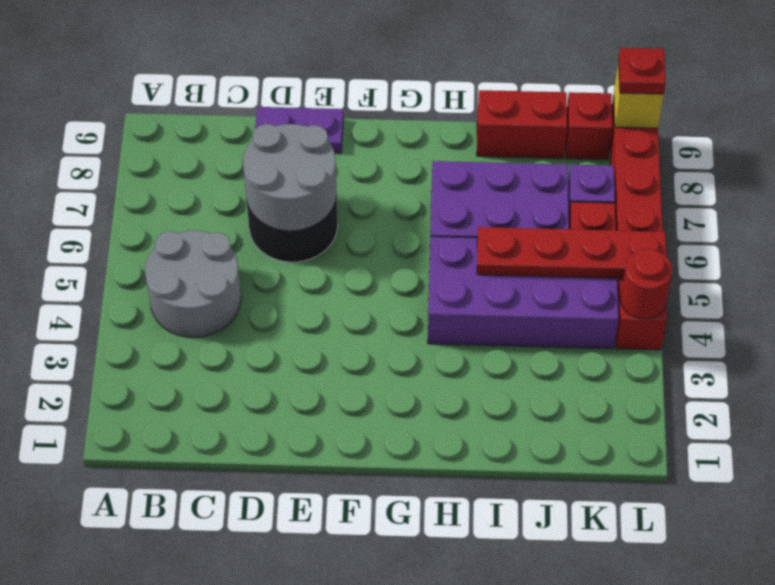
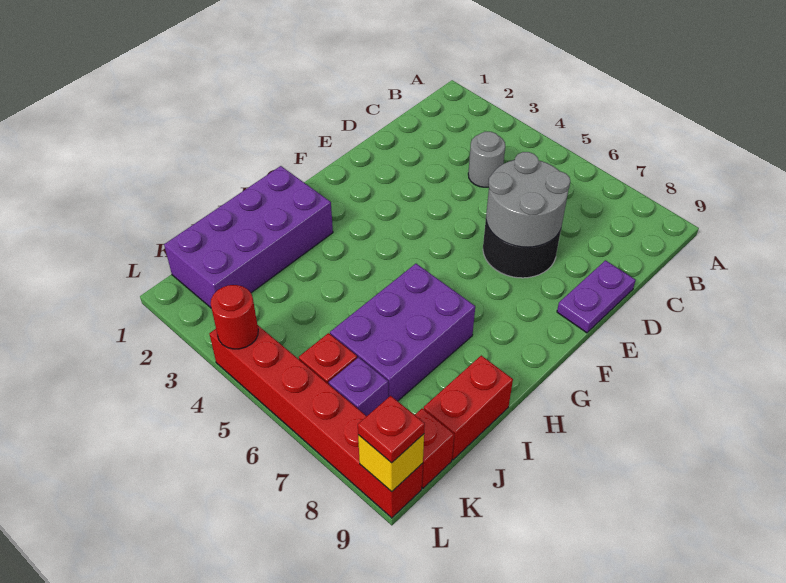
grey round brick B4:C5 level 1 -> grey round brick C4 level 1
purple brick H4:K5 level 1 -> purple brick H1:K2 level 1
red plate I5:L5 level 2 -> none

